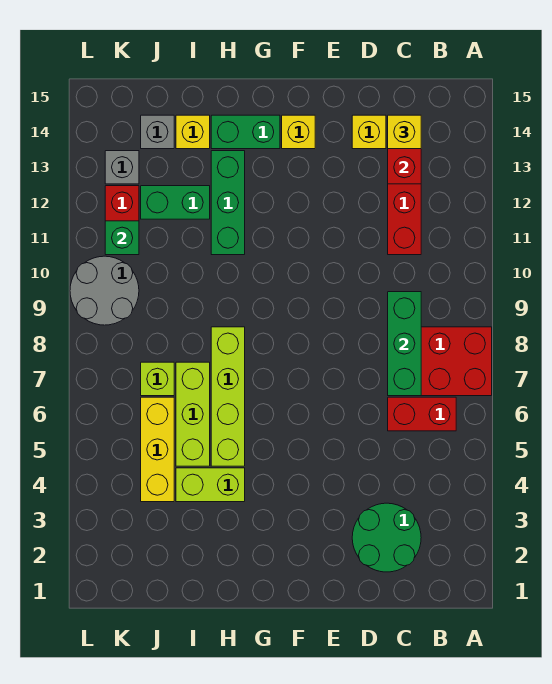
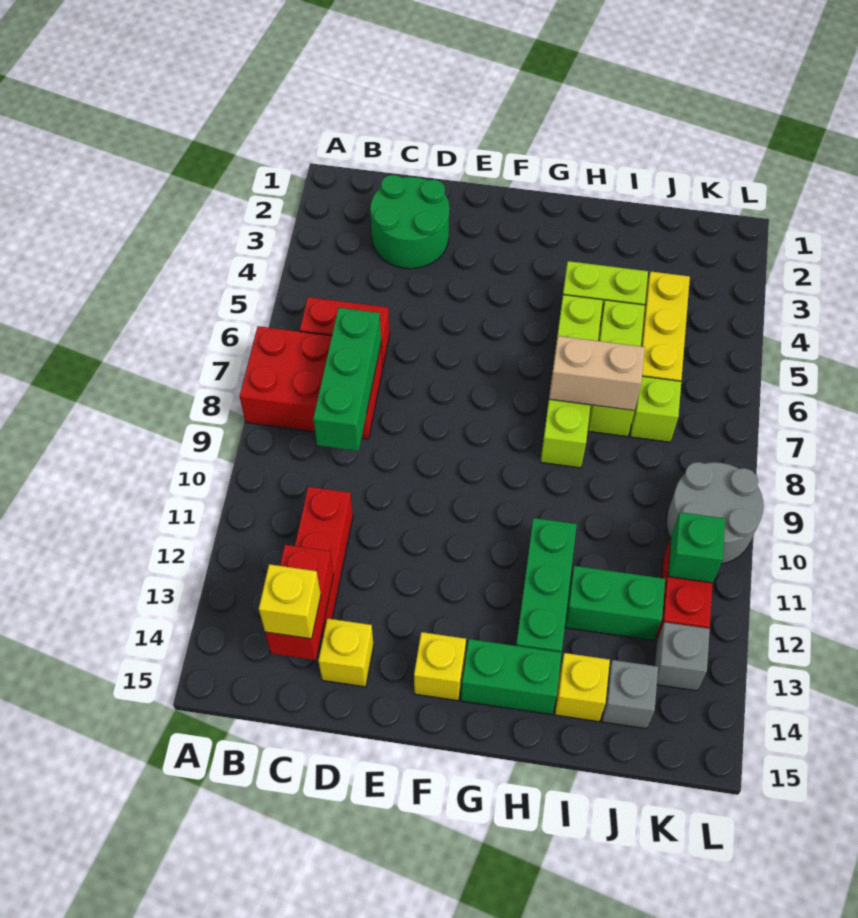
none -> tan brick H7:I7 level 2

